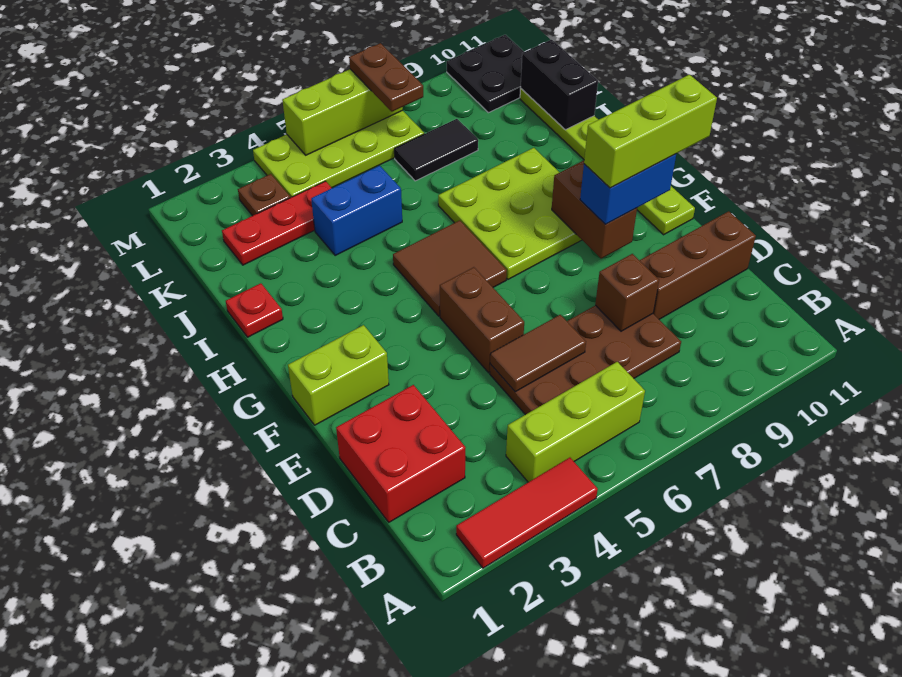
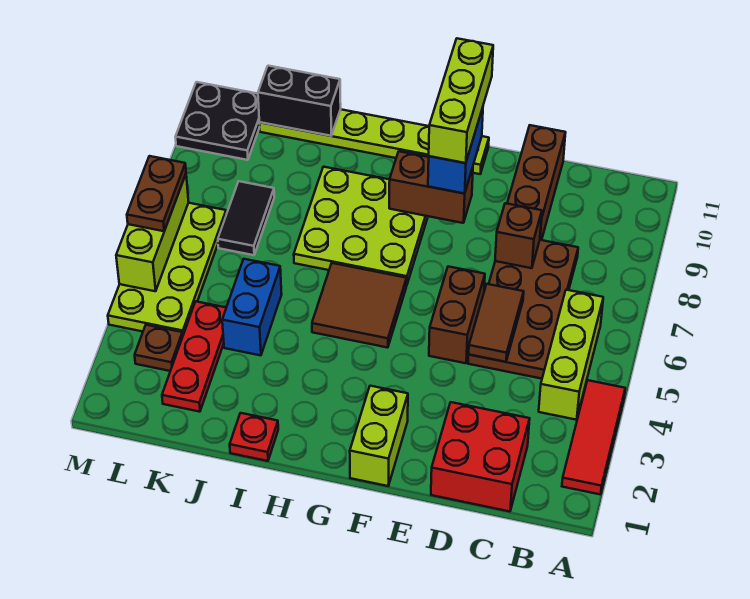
brown brick E5:F5 level 1 -> brown brick E5:E6 level 1
brown plate L7:M7 level 3 -> brown plate M6:M7 level 3

